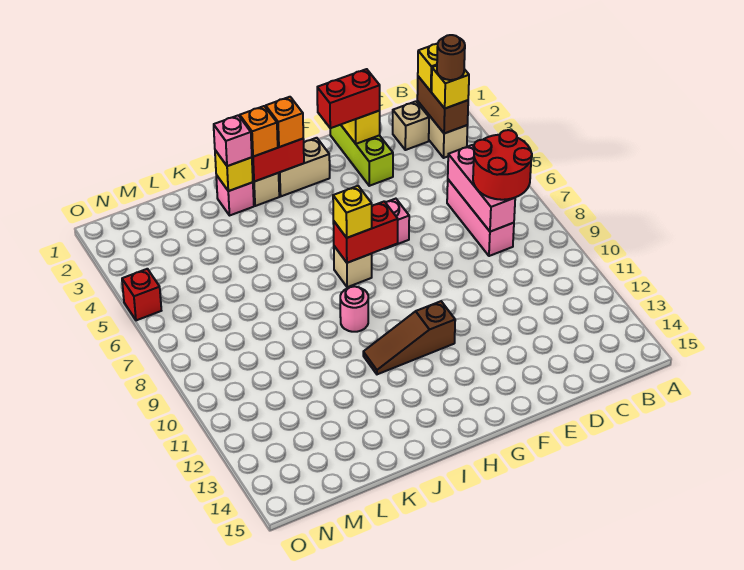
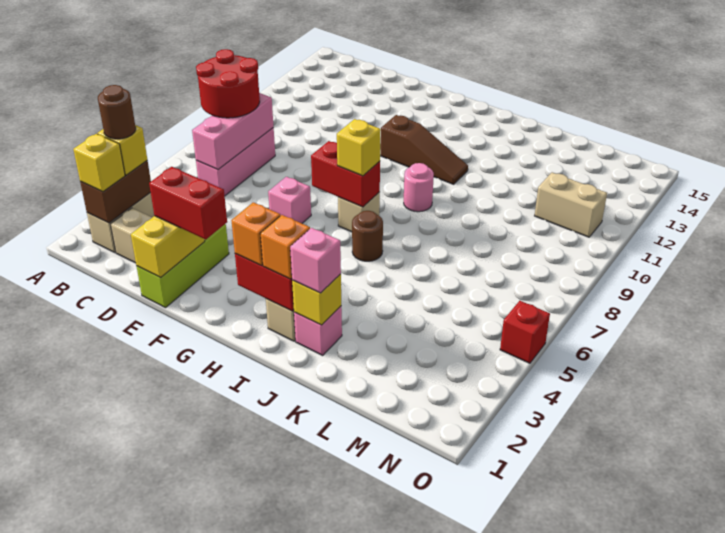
tan brick G2:H2 level 1 -> tan brick M11:N11 level 1
none -> brown round brick I6 level 1

